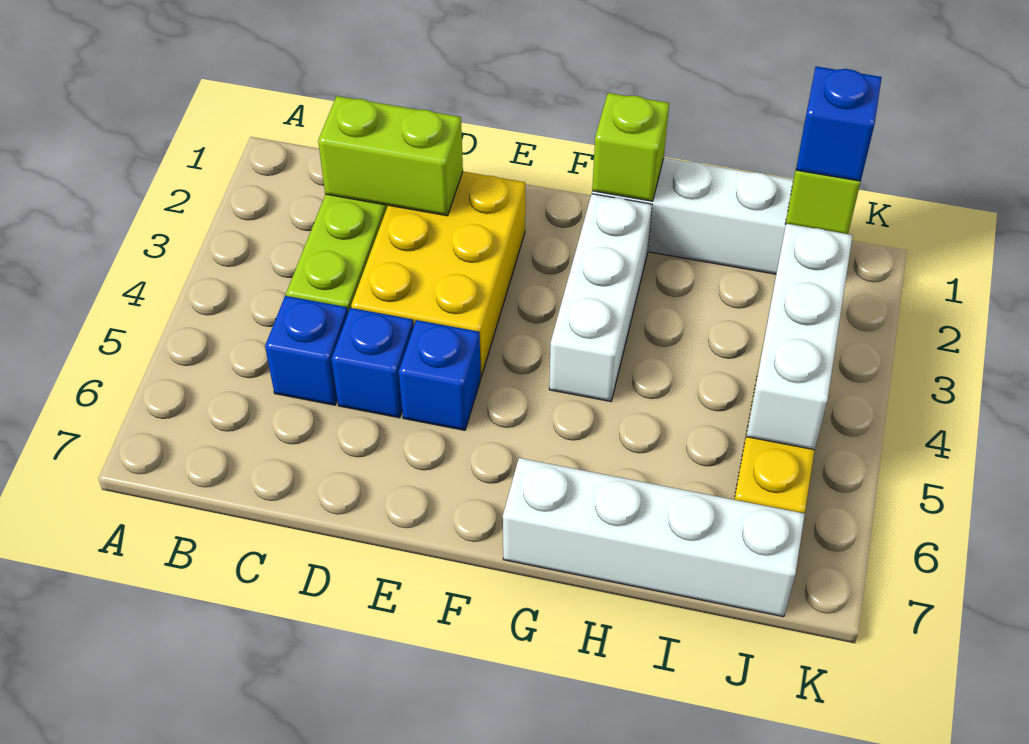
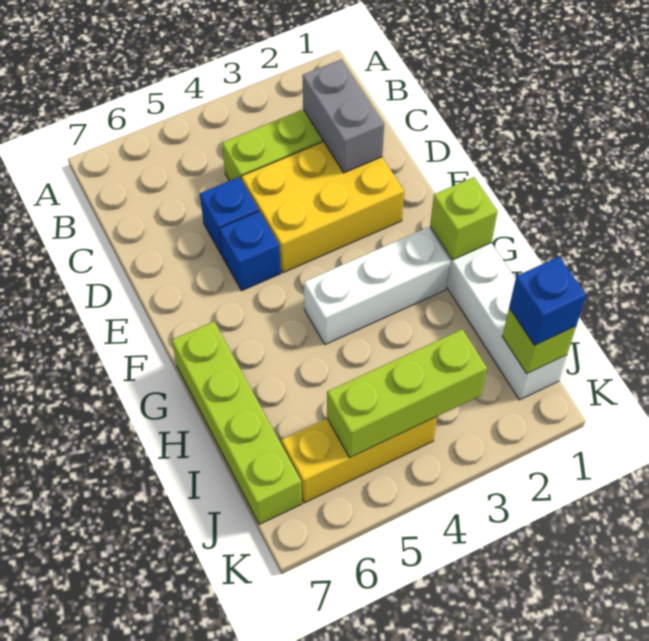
lime brick C2:D2 level 2 -> grey brick C2:D2 level 2
blue brick C5 level 1 -> none
white brick G7:J7 level 1 -> lime brick G7:J7 level 1
white brick J3:J5 level 2 -> lime brick J3:J5 level 2

